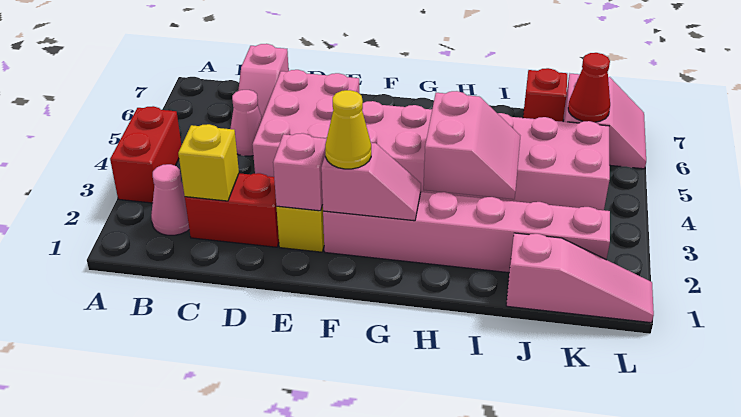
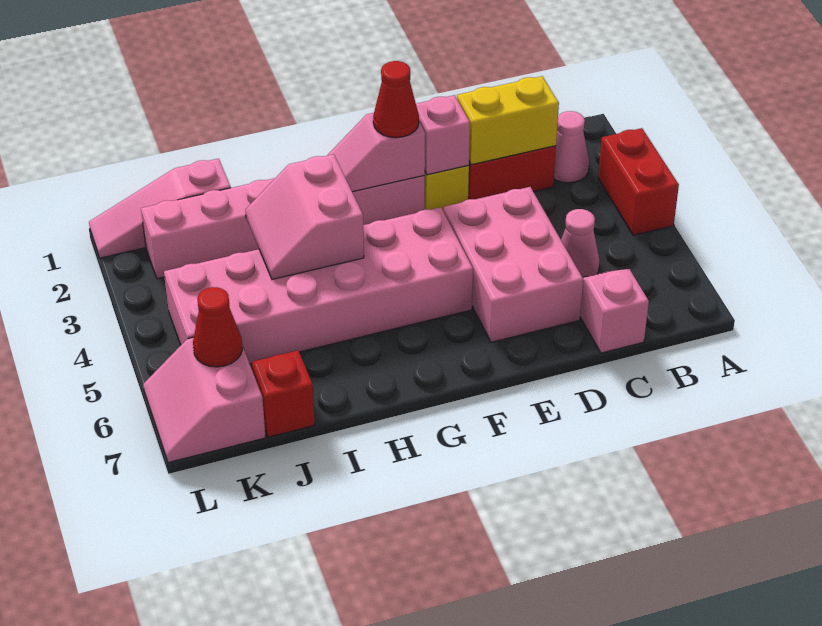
yellow brick C2 level 2 -> yellow brick C2:D2 level 2
yellow cone F2 level 3 -> red cone F2 level 3

